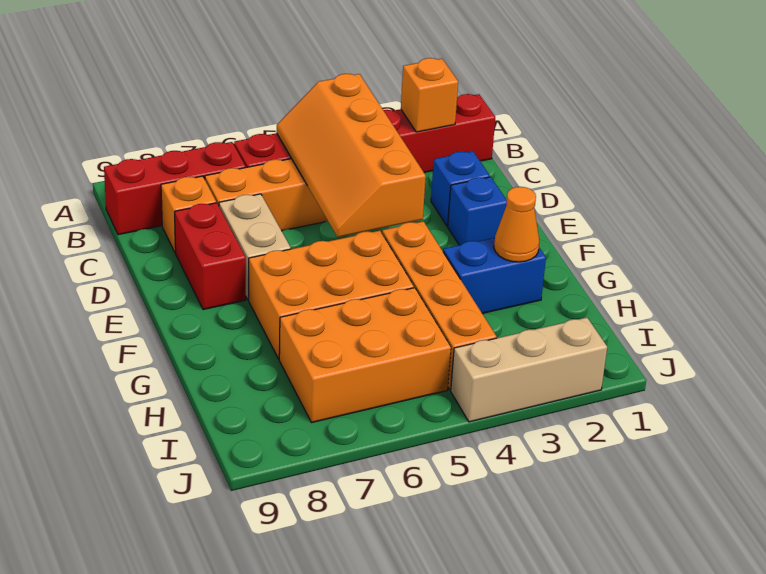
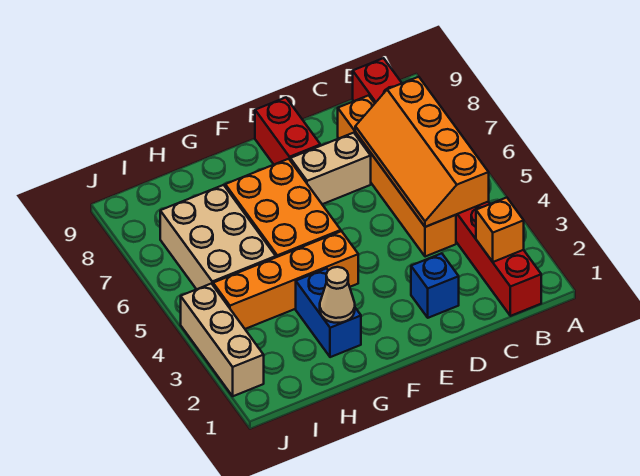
orange slope B4:E5 level 2 top 4 -> orange slope B4:C7 level 2 top B
red brick D8:E8 level 1 -> red brick E8:E9 level 1
blue brick E2 level 1 -> none
orange cone G2 level 2 -> tan cone G2 level 2
orange brick H5:I7 level 1 -> tan brick H5:I7 level 1

